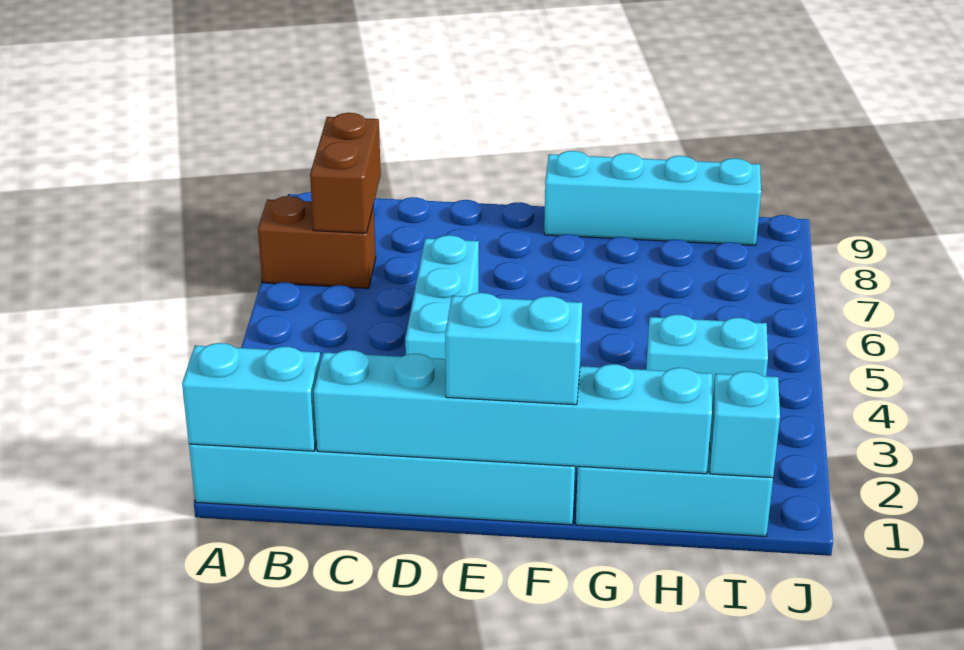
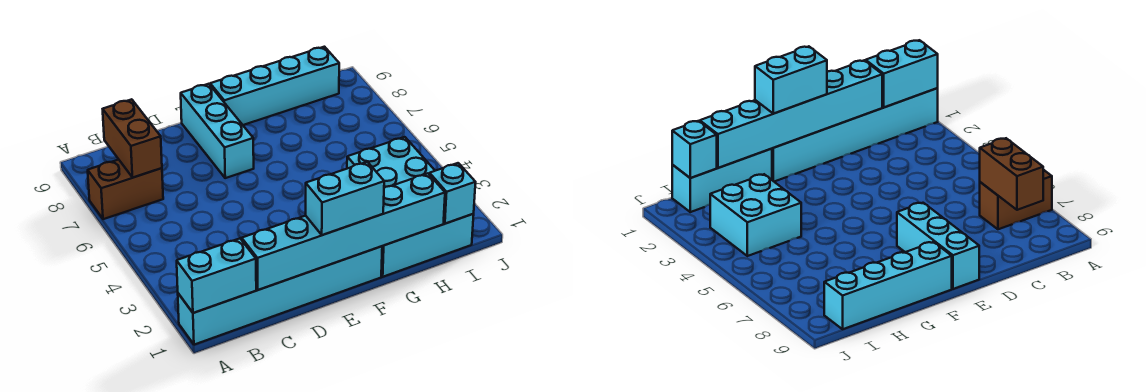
cyan brick D4:D6 level 1 -> cyan brick E7:E9 level 1
cyan brick H4:I4 level 1 -> cyan brick H3:I4 level 1

